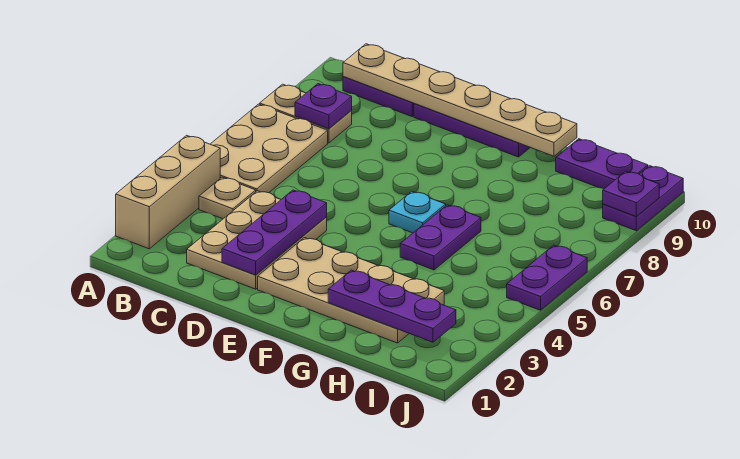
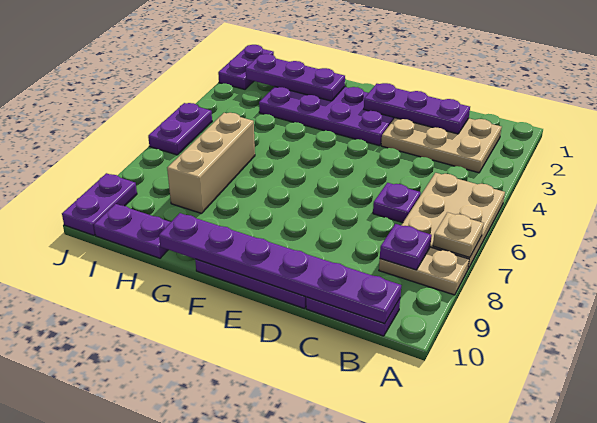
tan brick A2:A4 level 1 -> tan brick H6:H8 level 1
tan plate B4 level 1 -> tan plate A7 level 2
tan plate B10:G10 level 2 -> purple plate B10:G10 level 2
tan plate C2:D4 level 1 -> tan plate B2:D3 level 1
purple plate D2:D4 level 2 -> purple plate C2:E2 level 2
tan plate E2:H3 level 1 -> purple plate E2:H3 level 1
cyan plate F6 level 1 -> none
purple plate G5:G6 level 1 -> purple plate J1:J2 level 1
purple plate J9 level 2 -> purple plate C6 level 1

